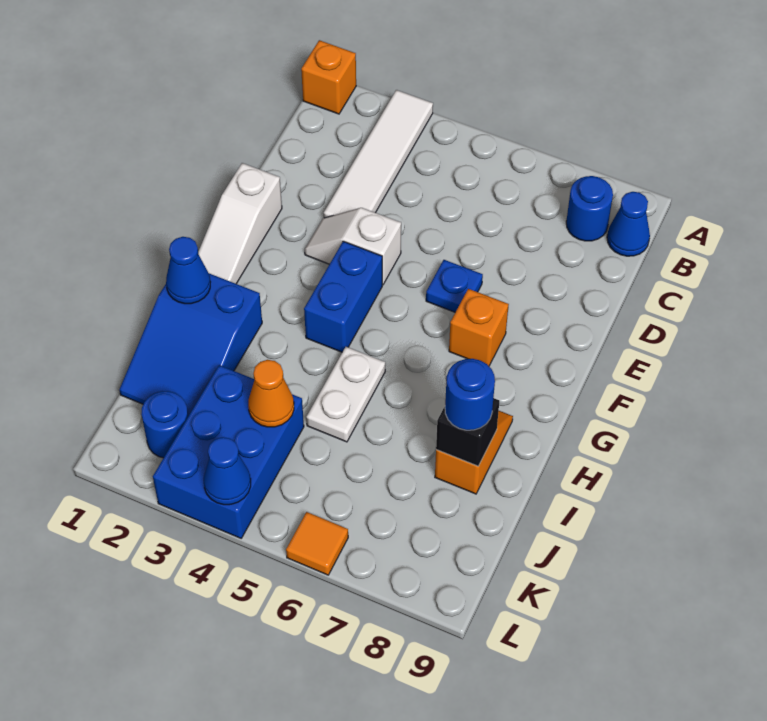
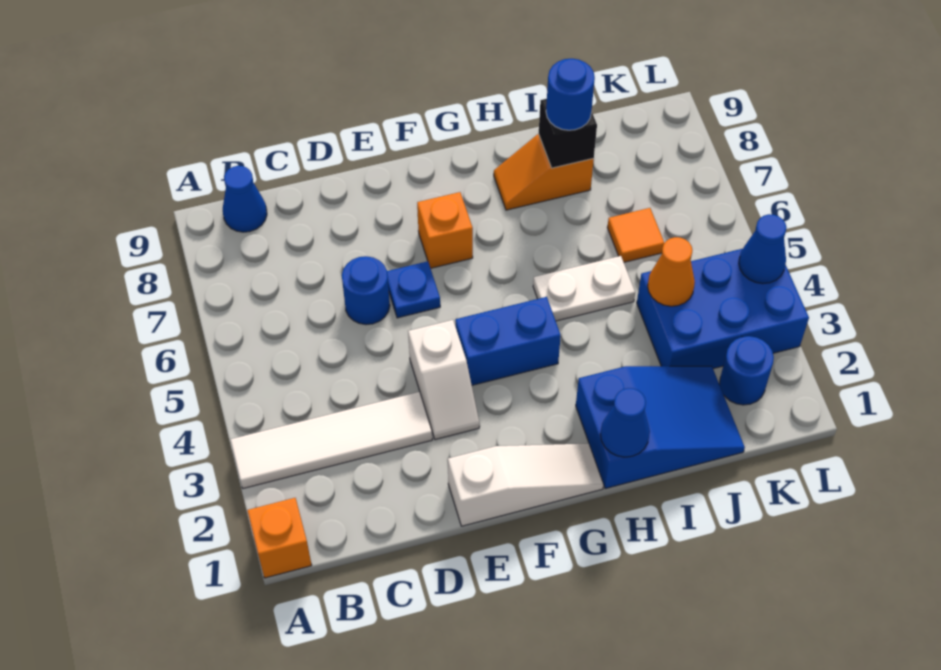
blue round brick B8 level 1 -> blue round brick D6 level 1
orange tile L6 level 1 -> orange tile J6 level 1

